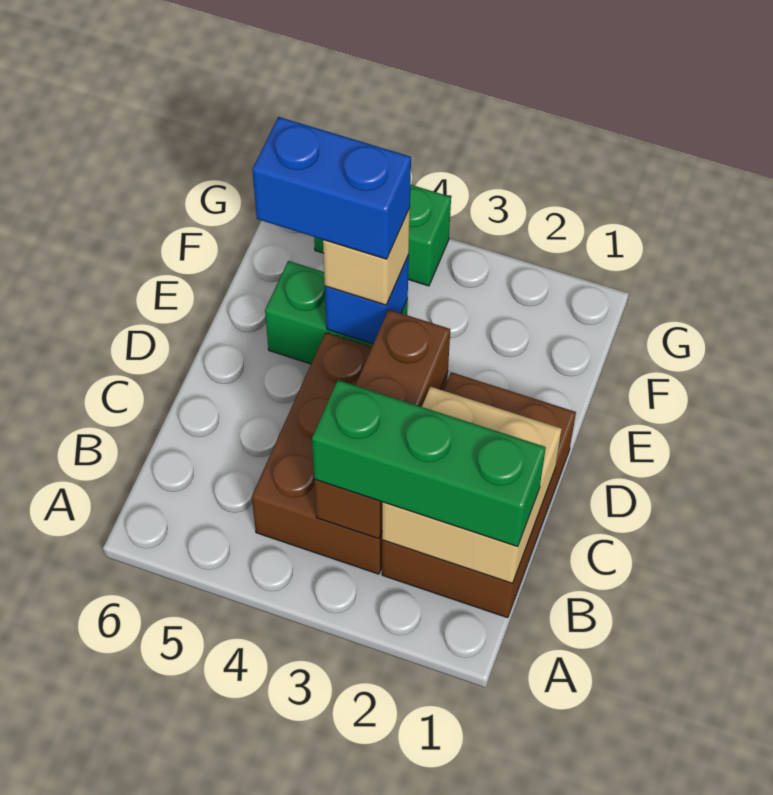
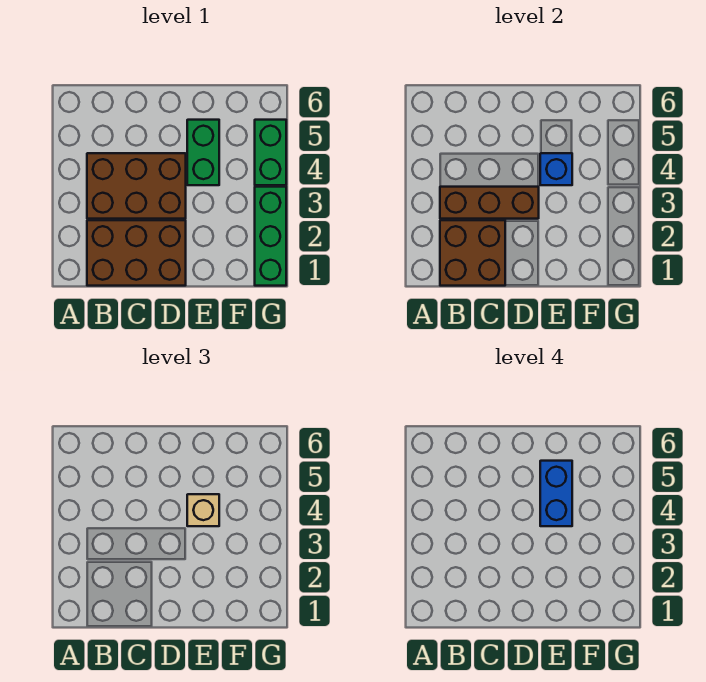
tan brick B1:C2 level 2 -> brown brick B1:C2 level 2
green brick B1:B3 level 3 -> green brick G1:G3 level 1

